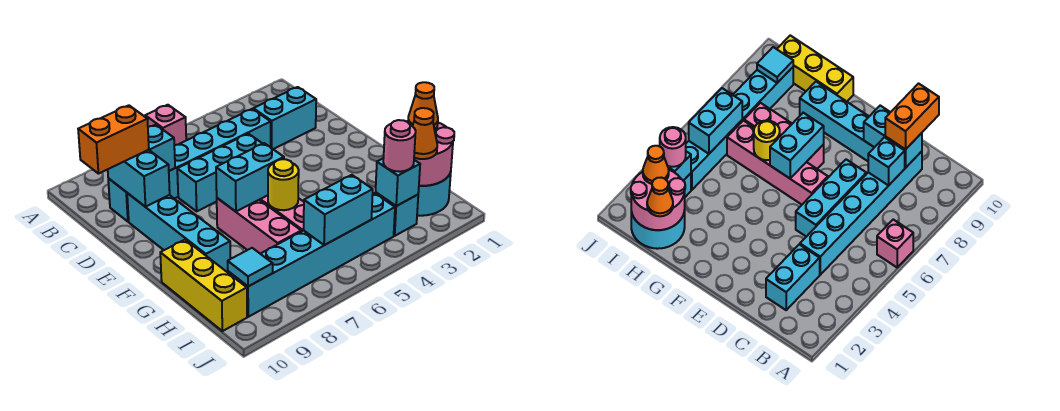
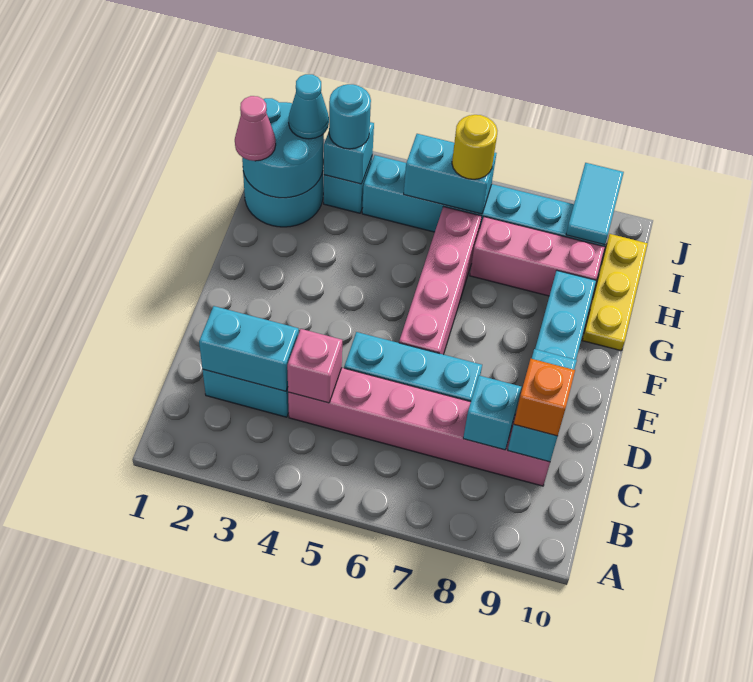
pink brick A6 level 1 -> pink brick C4 level 2
cyan brick C4:C9 level 1 -> pink brick C4:C9 level 1
orange brick C9:C10 level 3 -> orange brick C9 level 3
cyan brick F6:F7 level 2 -> cyan brick C2:C3 level 2
pink brick F7:H7 level 1 -> pink brick H7:H9 level 1
yellow round brick G6 level 2 -> yellow round brick I6 level 3
yellow brick G10:I10 level 1 -> yellow plate G10:I10 level 1
pink round brick H1:I2 level 2 -> cyan round brick H1:I2 level 2
orange cone H1 level 3 -> pink cone H1 level 3
orange cone I2 level 3 -> cyan cone I2 level 3
pink round brick I3 level 3 -> cyan round brick I3 level 3
cyan tile I9 level 2 -> cyan tile I9:J9 level 2

